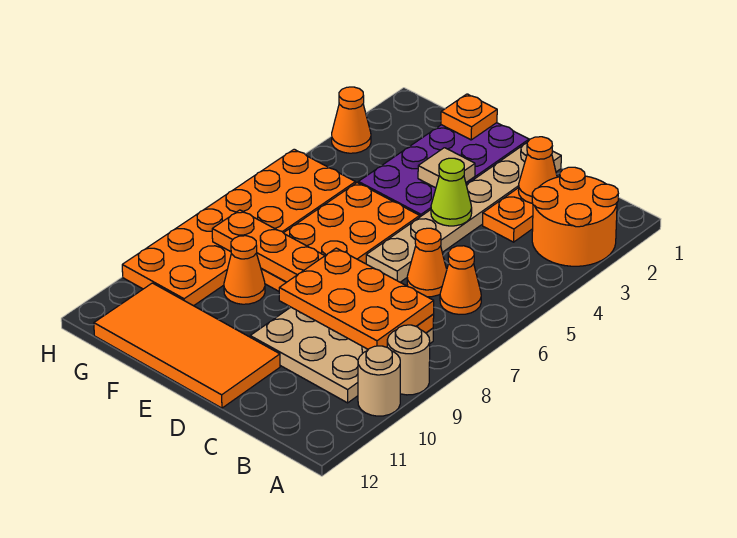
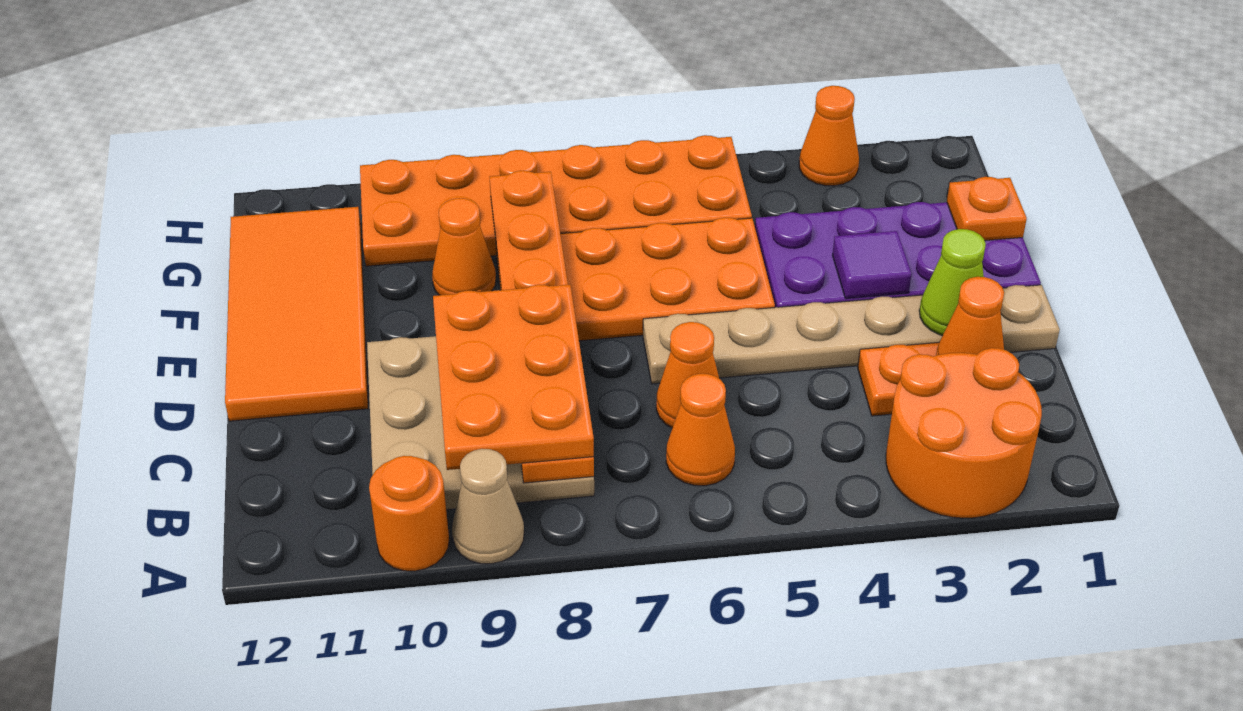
tan round brick A9 level 1 -> tan cone A9 level 1
tan round brick A10 level 1 -> orange round brick A10 level 1
lime cone D4 level 2 -> lime cone D2 level 2
tan tile E3 level 2 -> purple tile E3 level 2

